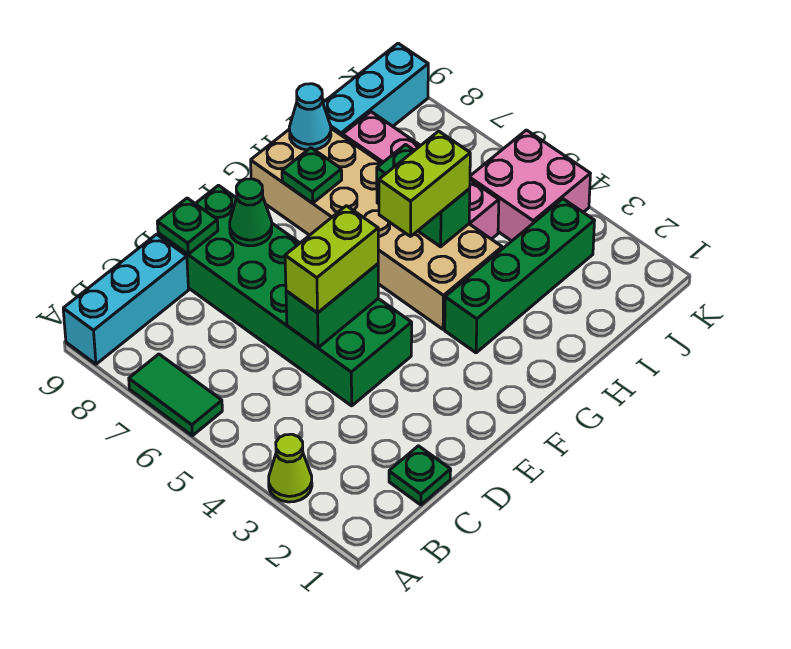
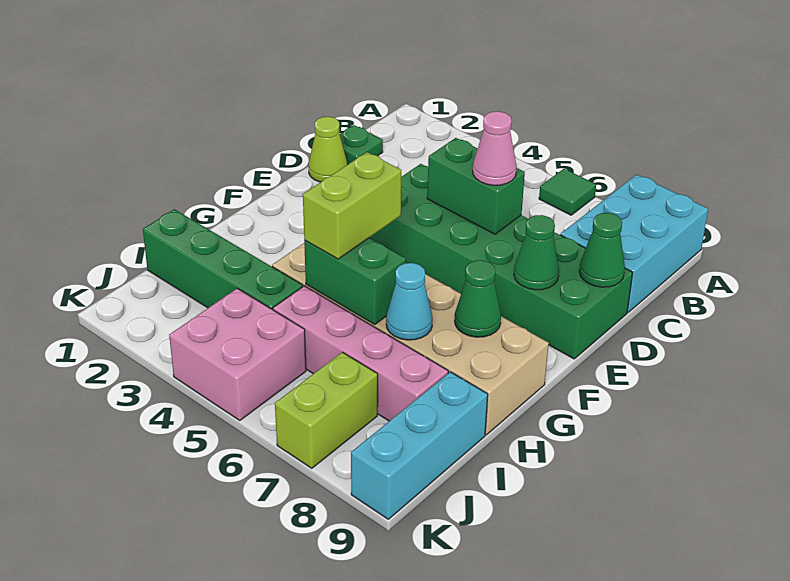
lime cone A3 level 1 -> lime cone D1 level 1
green tile A6:A7 level 1 -> green tile A6 level 1
cyan brick A9:C9 level 1 -> cyan brick A8:C9 level 1
green brick D5:E5 level 2 -> green brick D5:D6 level 2
lime brick D5:E5 level 3 -> lime brick J7:K7 level 1
none -> pink cone D6 level 3
green plate D9 level 2 -> green cone D9 level 2
green brick G3:J3 level 1 -> green brick I1:I4 level 1
green plate G8 level 2 -> green cone G8 level 2
cyan cone H9 level 2 -> cyan cone H7 level 2

